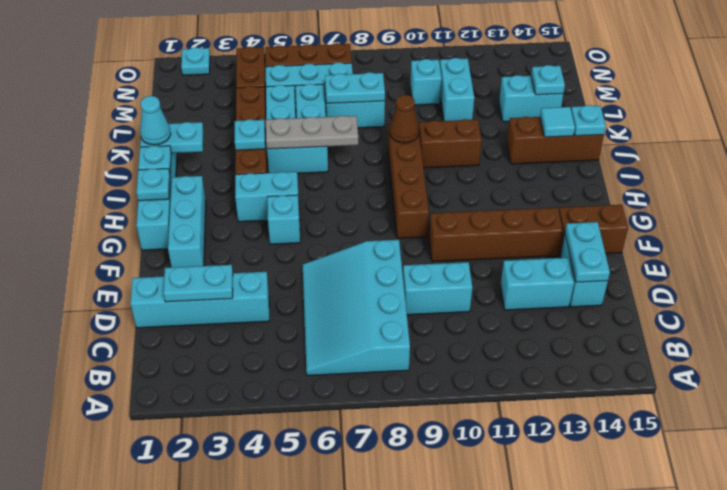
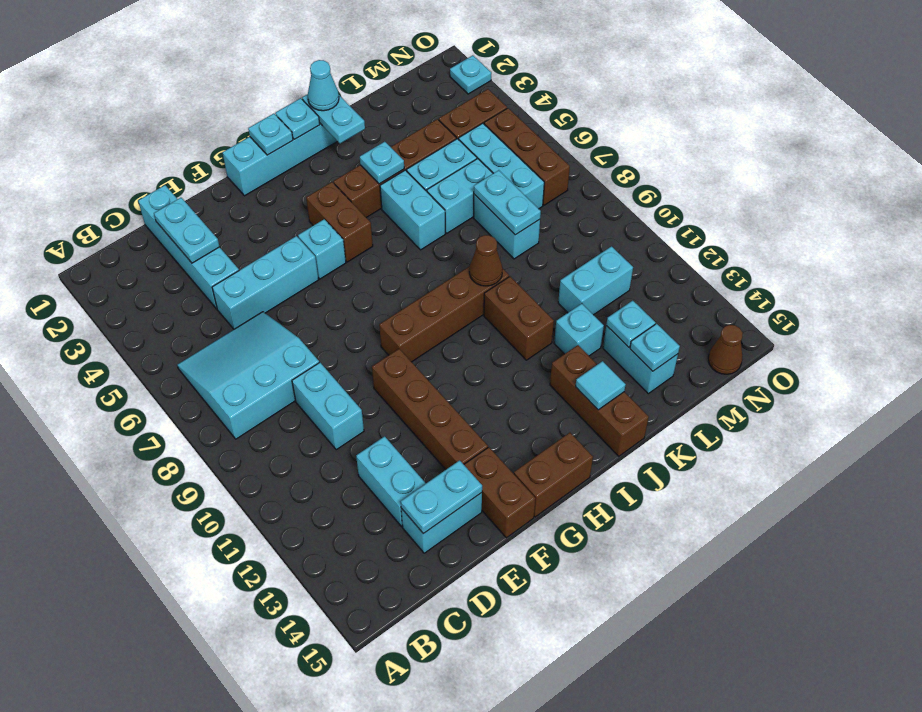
cyan slope B6:E8 level 1 top 8 -> cyan slope B6:D8 level 1 top 8
cyan brick F2:H2 level 1 -> cyan brick D5:F5 level 1
none -> brown brick G15:H15 level 1
cyan brick H4:H5 level 1 -> brown brick H4:H5 level 1
grey plate J5:J7 level 2 -> none
cyan plate J15 level 2 -> cyan plate L13 level 2
cyan brick M10 level 1 -> cyan brick K12 level 1
none -> brown cone N15 level 1

